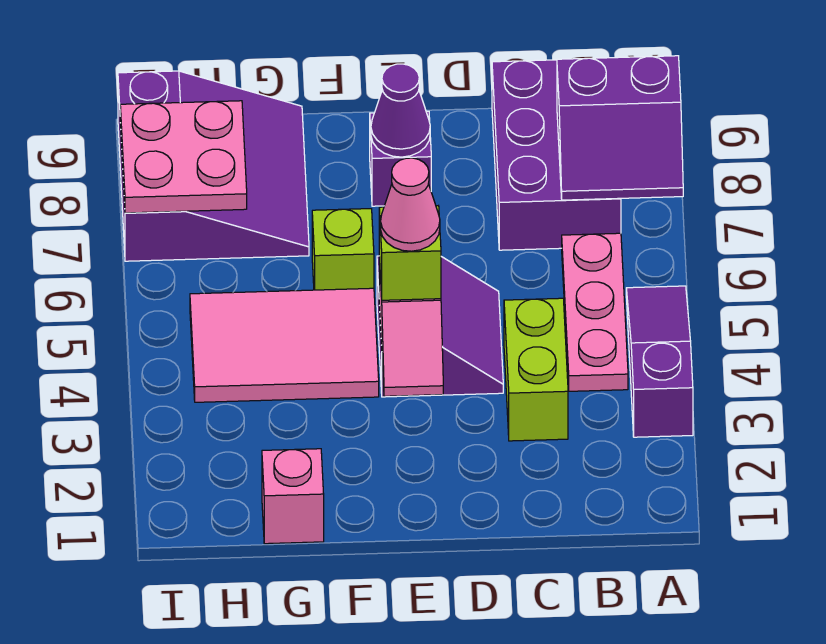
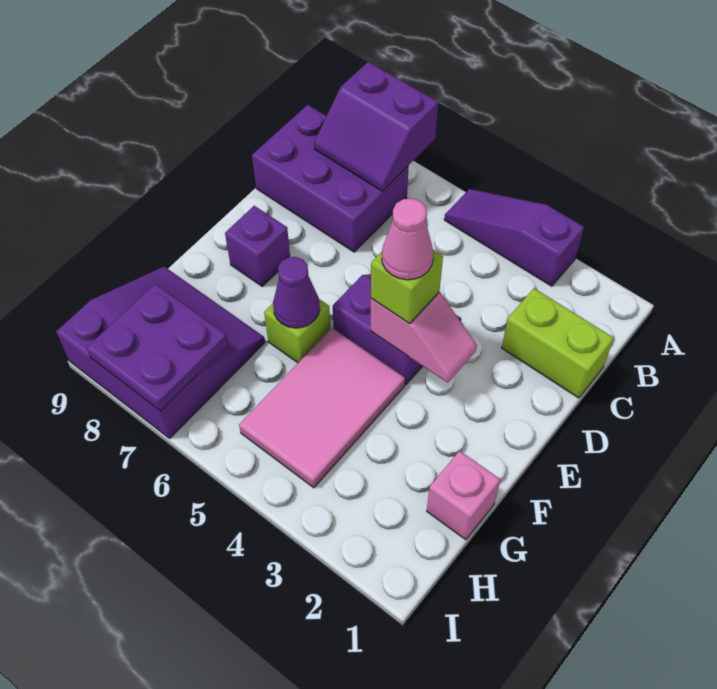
purple slope A7:B8 level 2 top 8 -> purple slope A7:B8 level 2 top A
pink plate B4:B6 level 1 -> none
lime brick C3:C4 level 1 -> lime brick C1:C2 level 1
purple cone E8 level 2 -> purple cone F6 level 2
pink plate H7:I8 level 2 -> purple plate H7:I8 level 2

